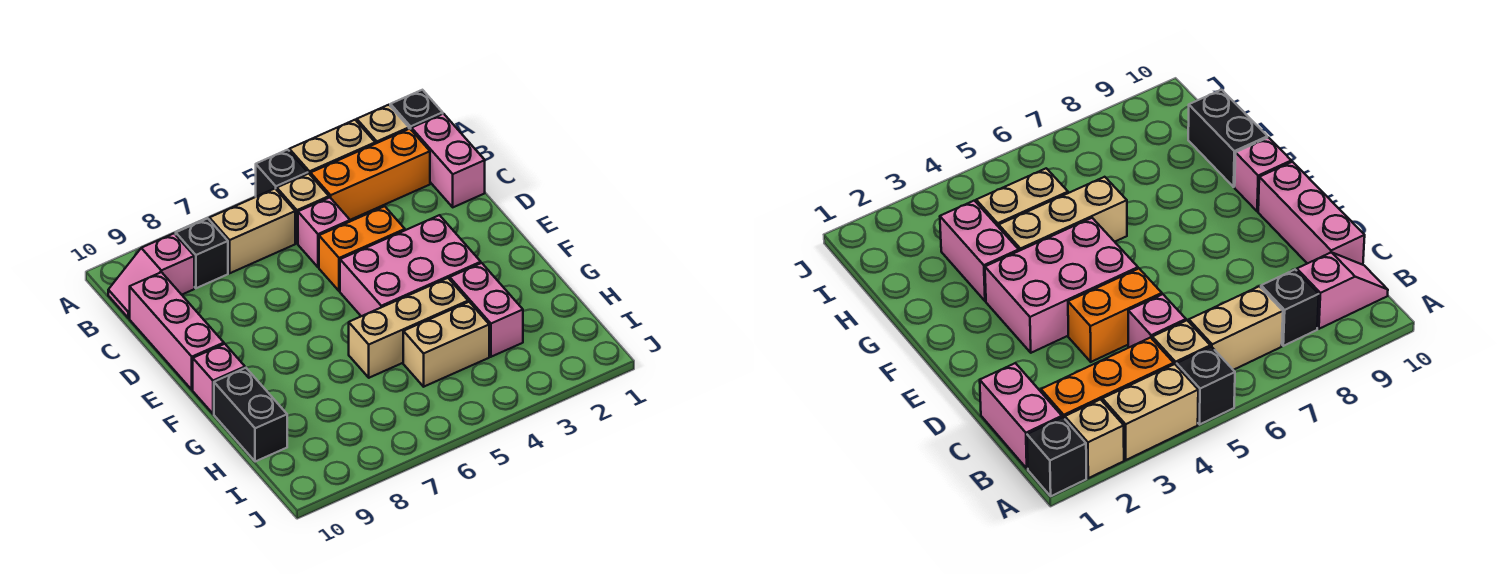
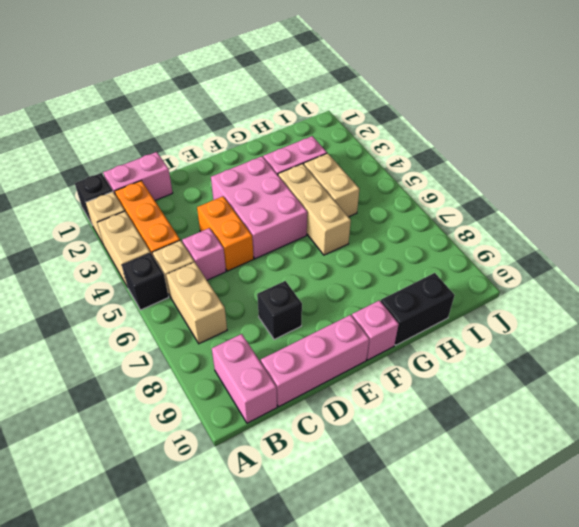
black brick B8 level 1 -> black brick D8 level 1
pink slope B9:B10 level 1 top 9 -> pink brick B9:B10 level 1

